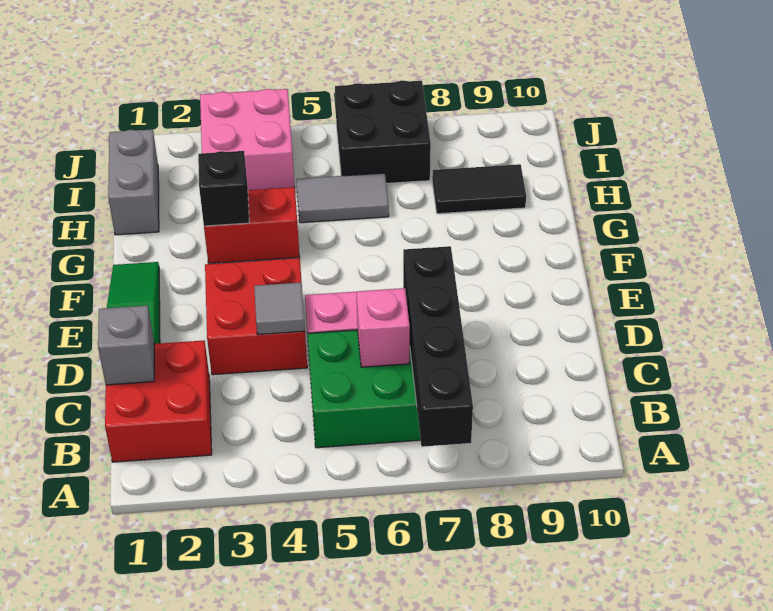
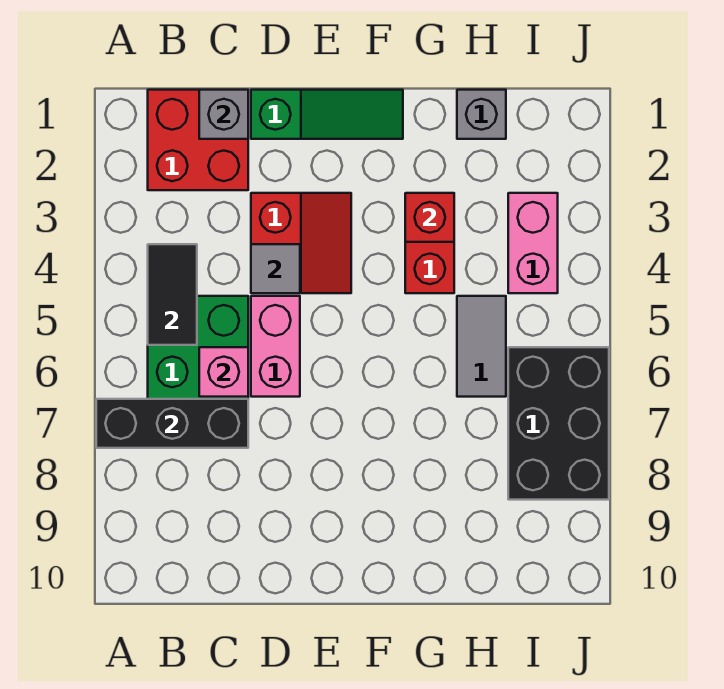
black brick A7:D7 level 2 -> black brick A7:C7 level 2
red brick D3:E4 level 1 -> red slope D3:E4 level 1 top D
black brick G3 level 2 -> red brick G3 level 2
grey brick H1:I1 level 1 -> grey brick H1 level 1
black tile H8:H9 level 1 -> black tile B4:B5 level 2
pink brick I3:J4 level 1 -> pink brick I3:I4 level 1
black brick I6:J7 level 1 -> black brick I6:J8 level 1

